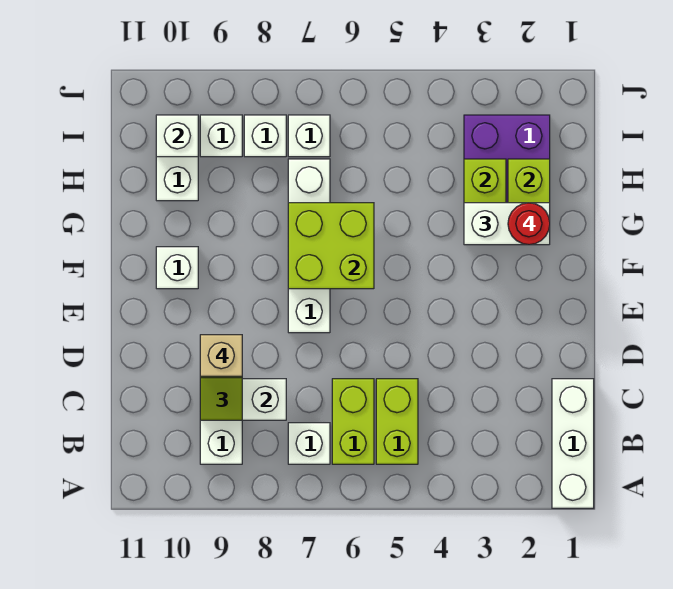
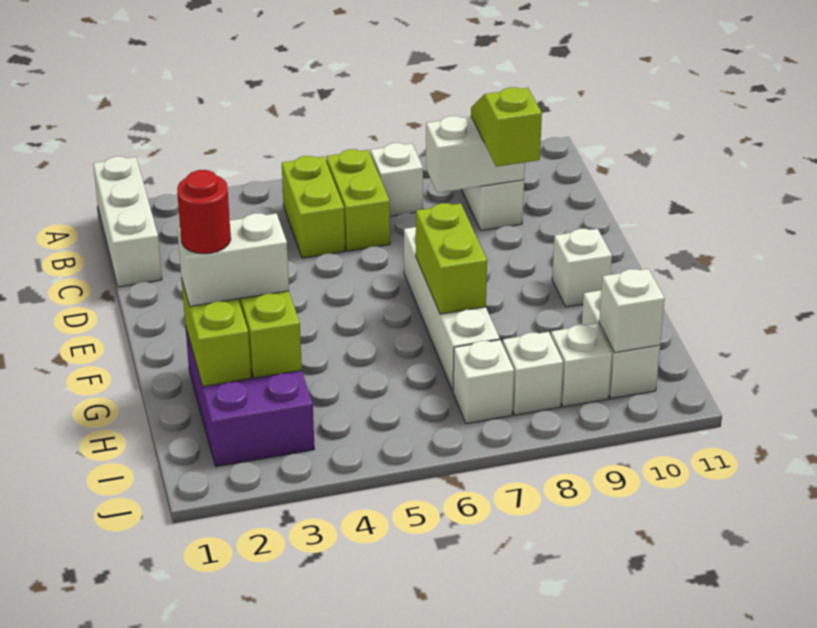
tan brick D9 level 4 -> none
lime brick F6:G7 level 2 -> lime brick F7:G7 level 2

